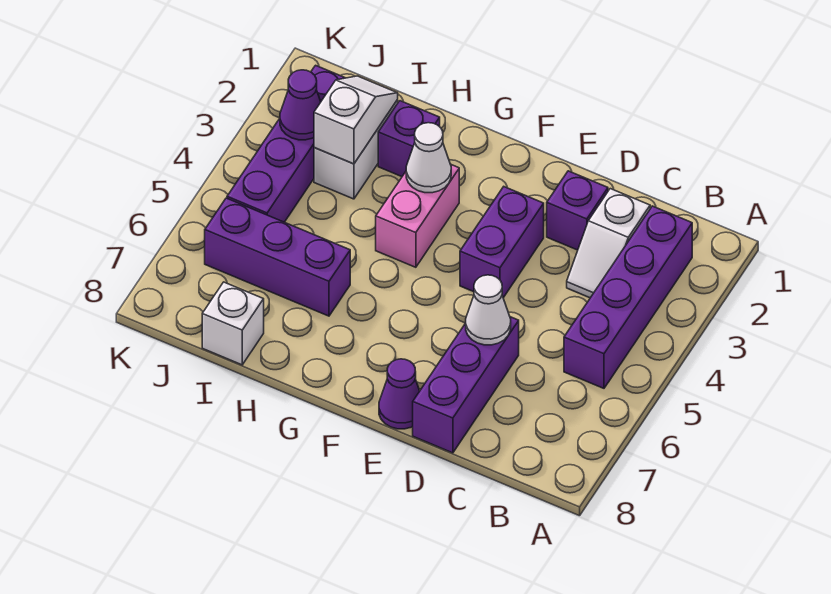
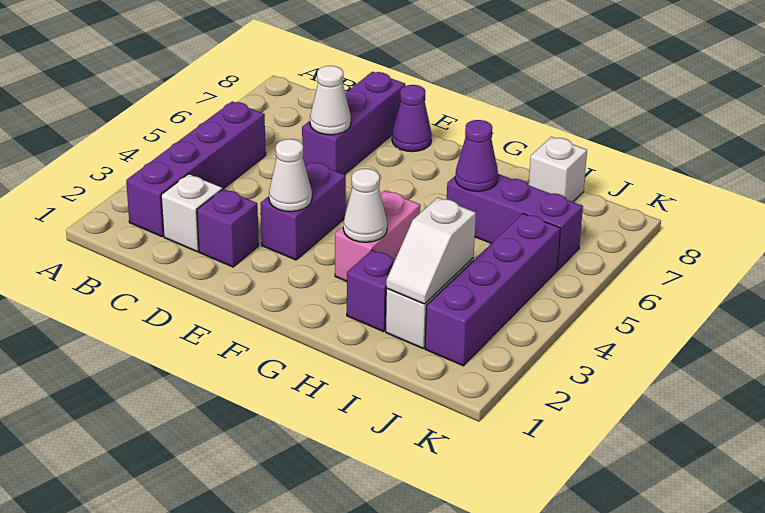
none -> white cone E3 level 2
purple cone J3 level 2 -> purple cone H6 level 2

